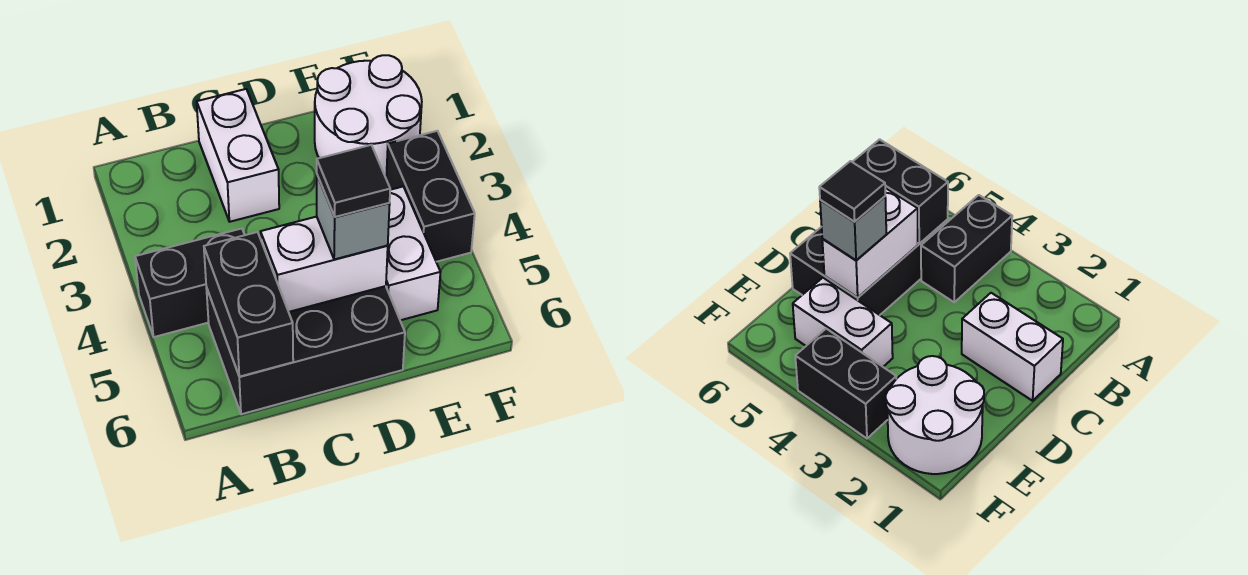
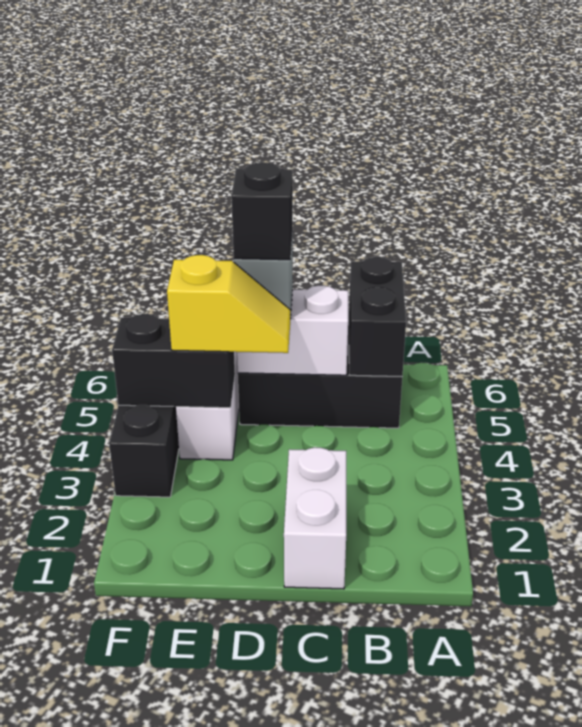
black brick A4:B4 level 1 -> black brick E4:F4 level 2
none -> yellow slope D4:E4 level 3 top E
black tile D5 level 4 -> black brick D5 level 4
white round brick E1:F2 level 1 -> none

